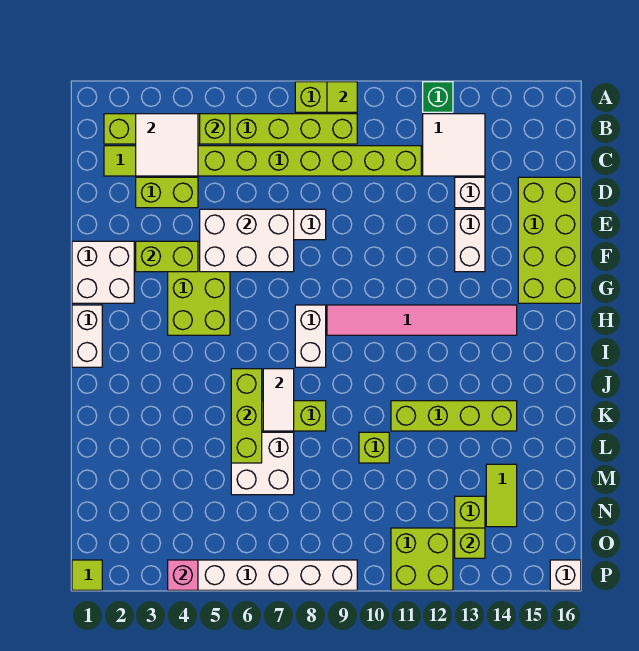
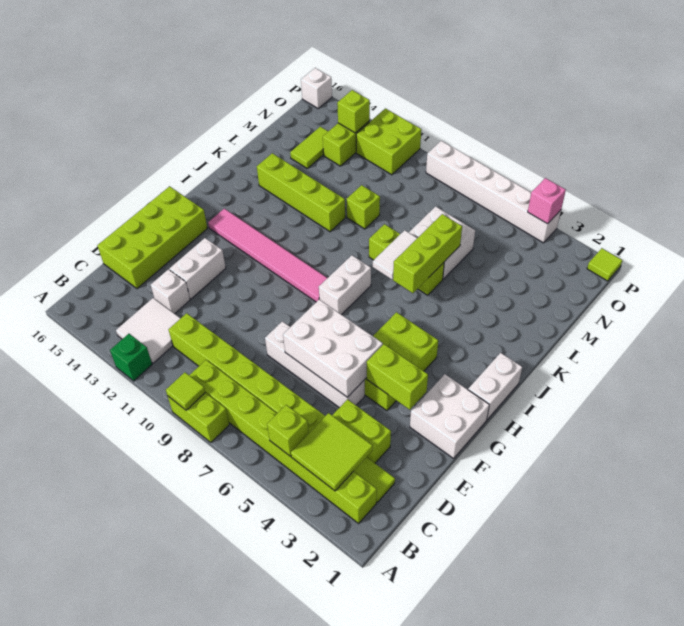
white tile B3:C4 level 2 -> lime tile B3:C4 level 2

